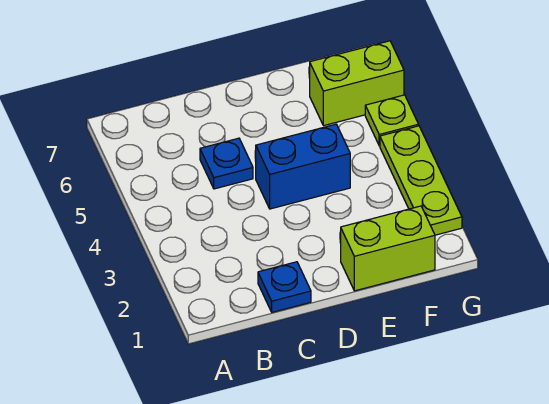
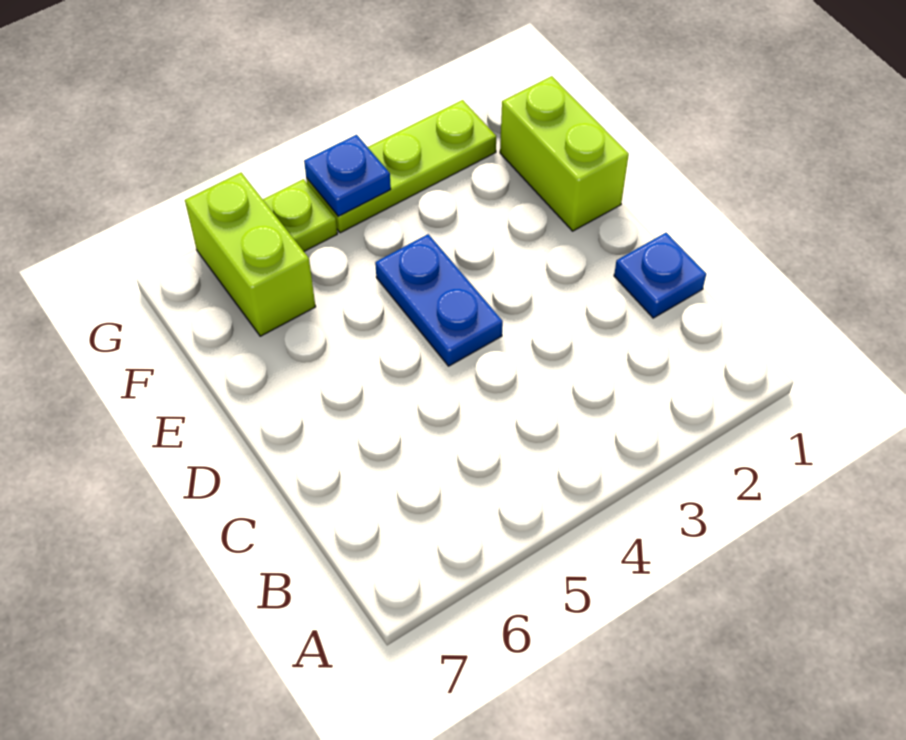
blue plate C5 level 1 -> blue plate G4 level 2
blue brick D4:E4 level 1 -> blue plate D4:E4 level 1

